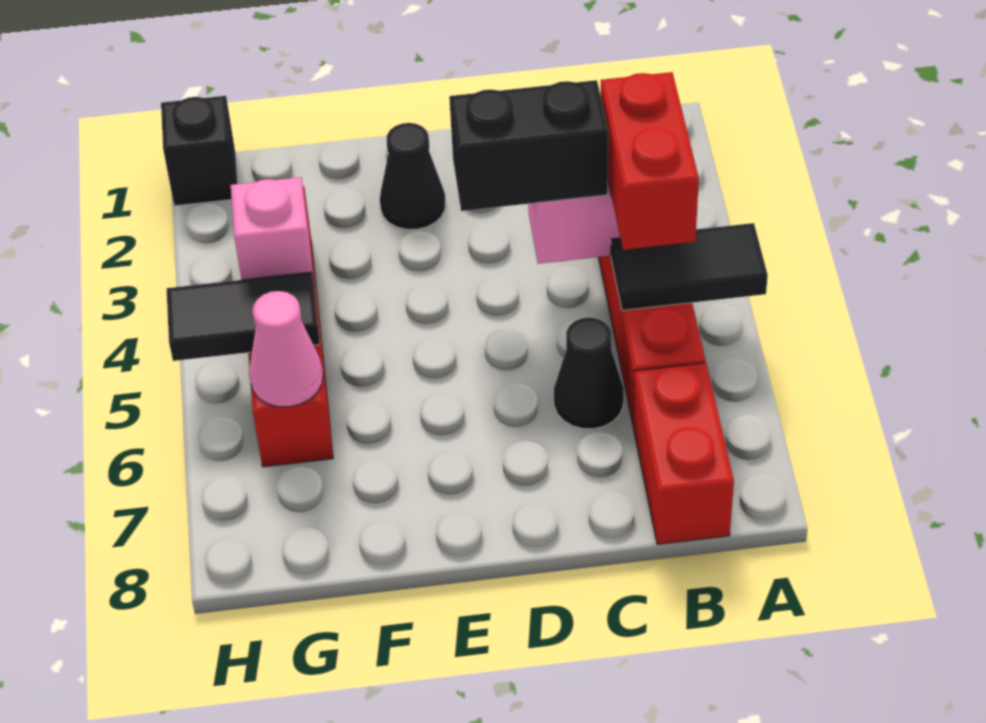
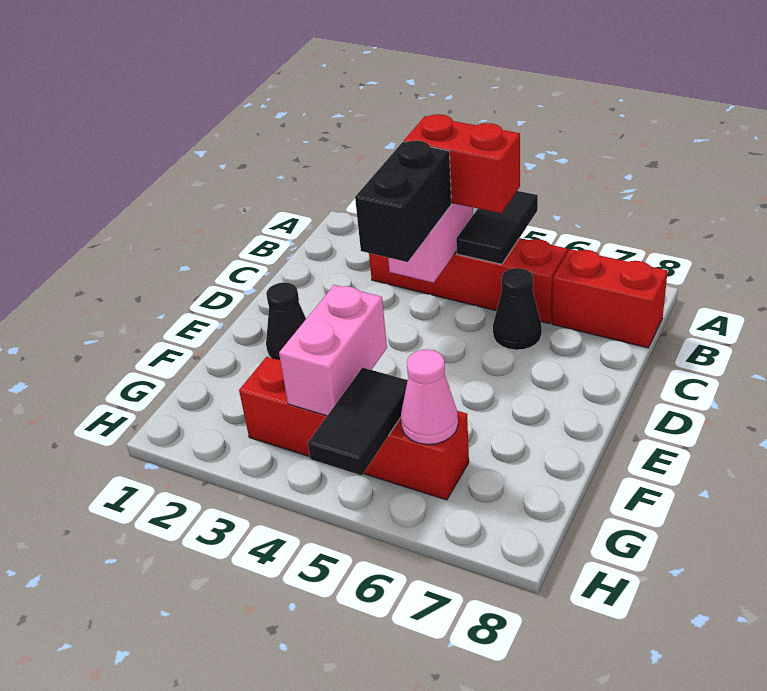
pink brick G4 level 2 -> pink brick F4:G4 level 2
black brick H1 level 1 -> none

